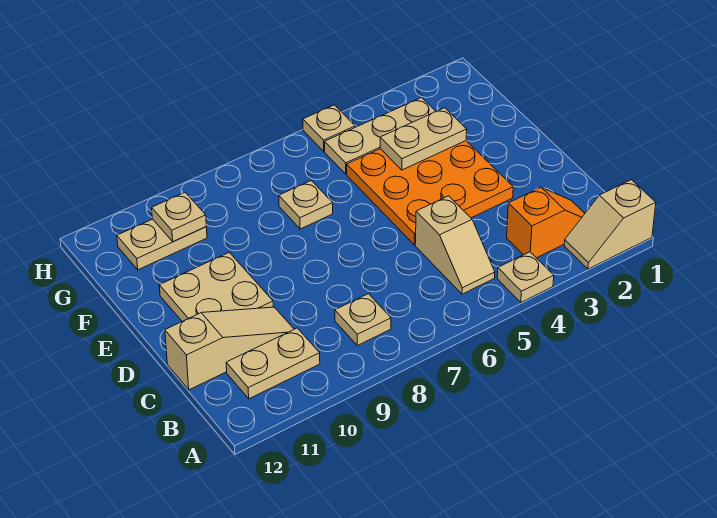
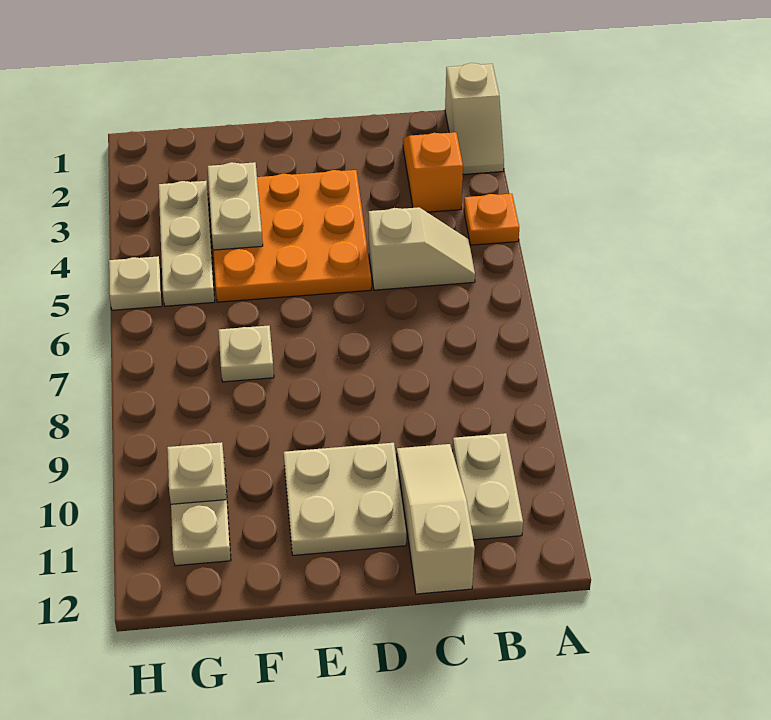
tan plate A4 level 1 -> orange plate A4 level 1
tan plate B8 level 1 -> none

